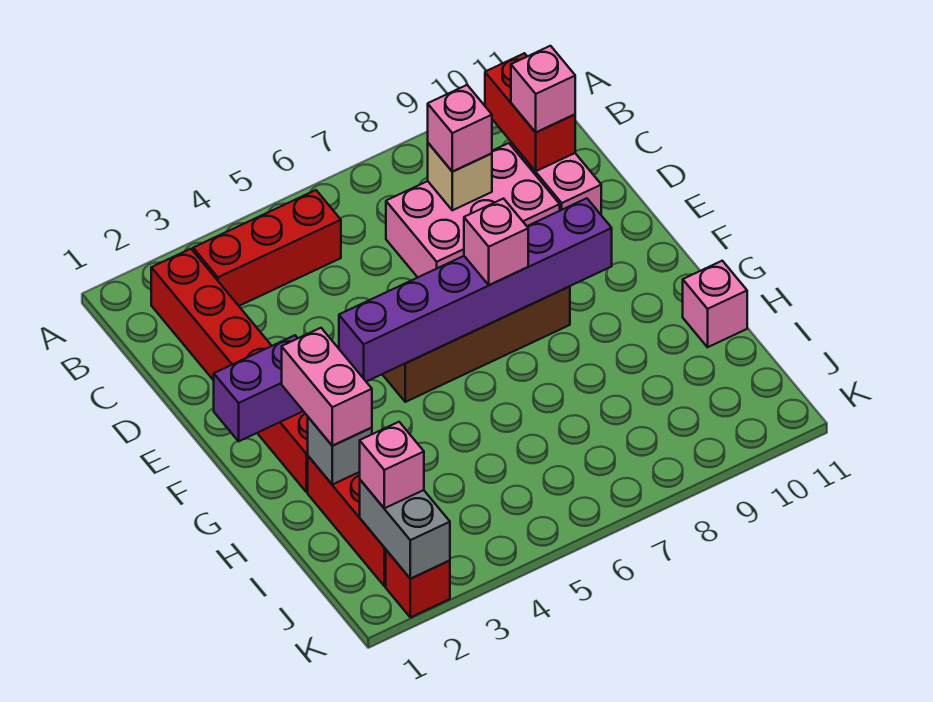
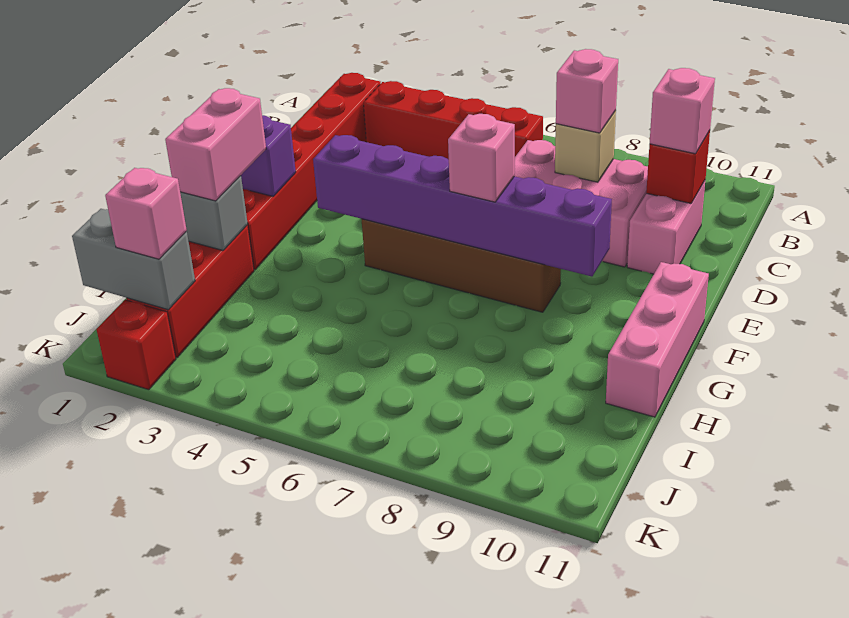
red brick B3:B5 level 1 -> red brick B3:B6 level 1
red brick B10:C10 level 2 -> red brick C10 level 2
pink brick H11 level 1 -> pink brick F11:H11 level 1
grey brick J2:K2 level 2 -> grey brick J1:J2 level 2

